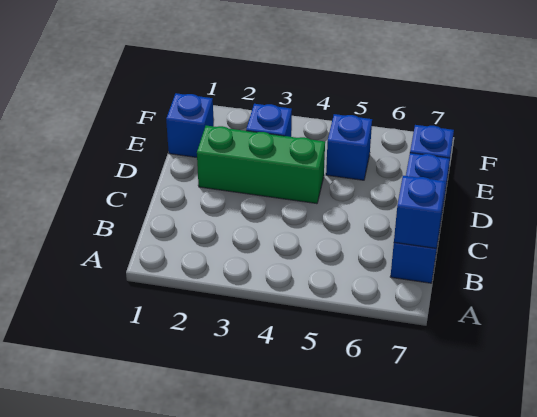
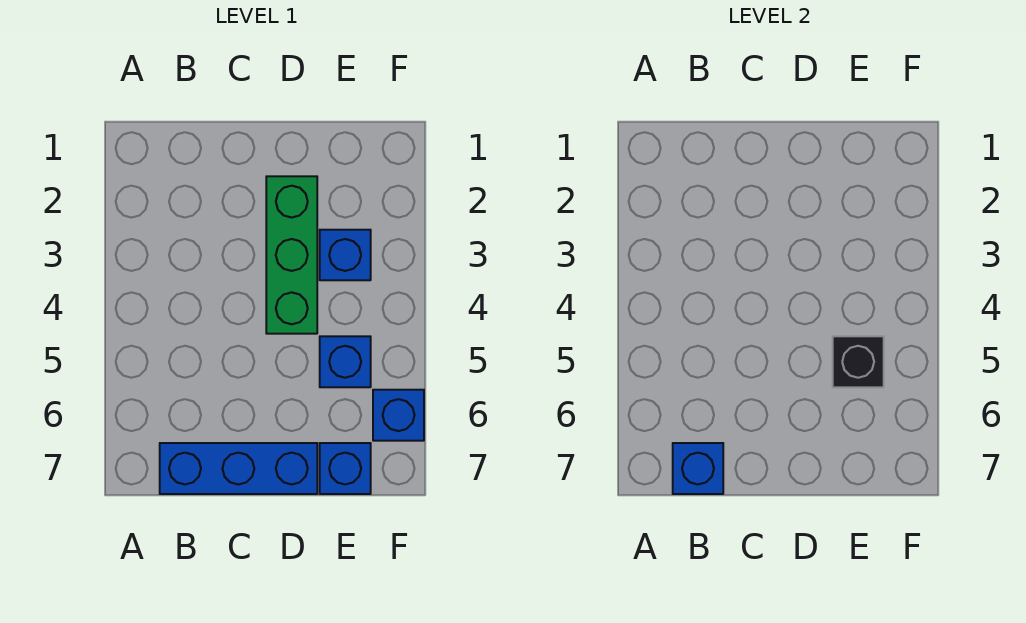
blue brick E1 level 1 -> blue brick F6 level 1
none -> black brick E5 level 2

